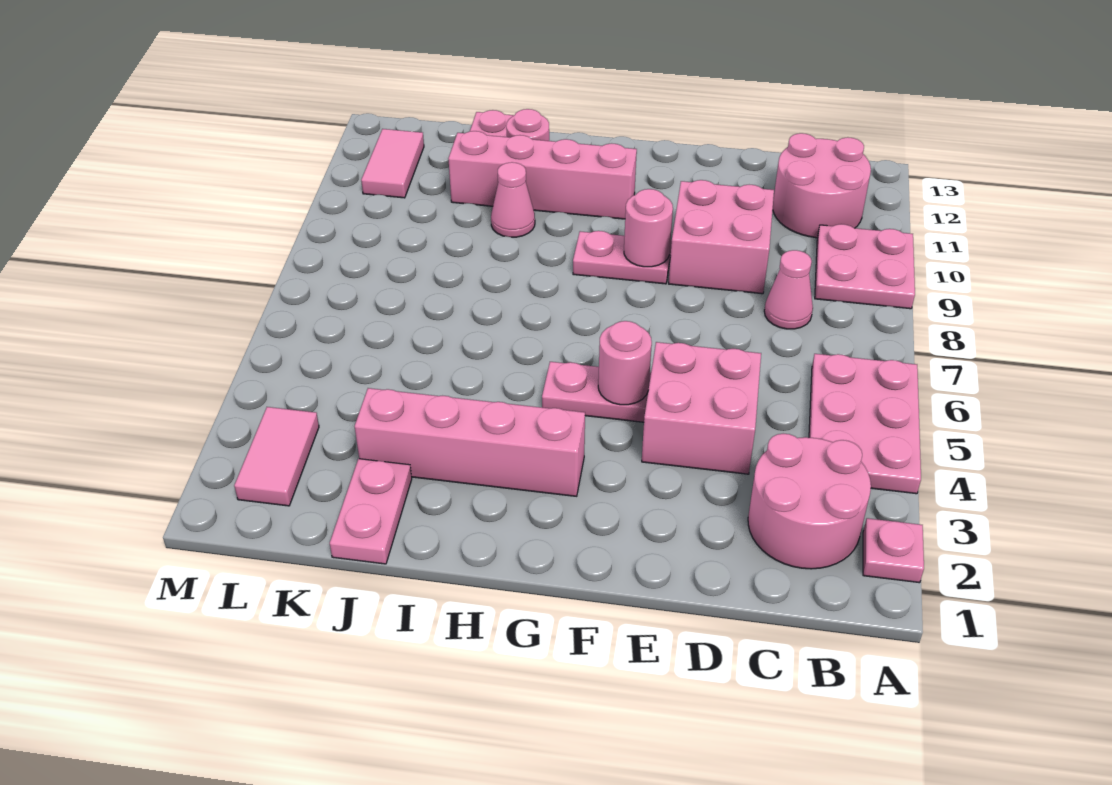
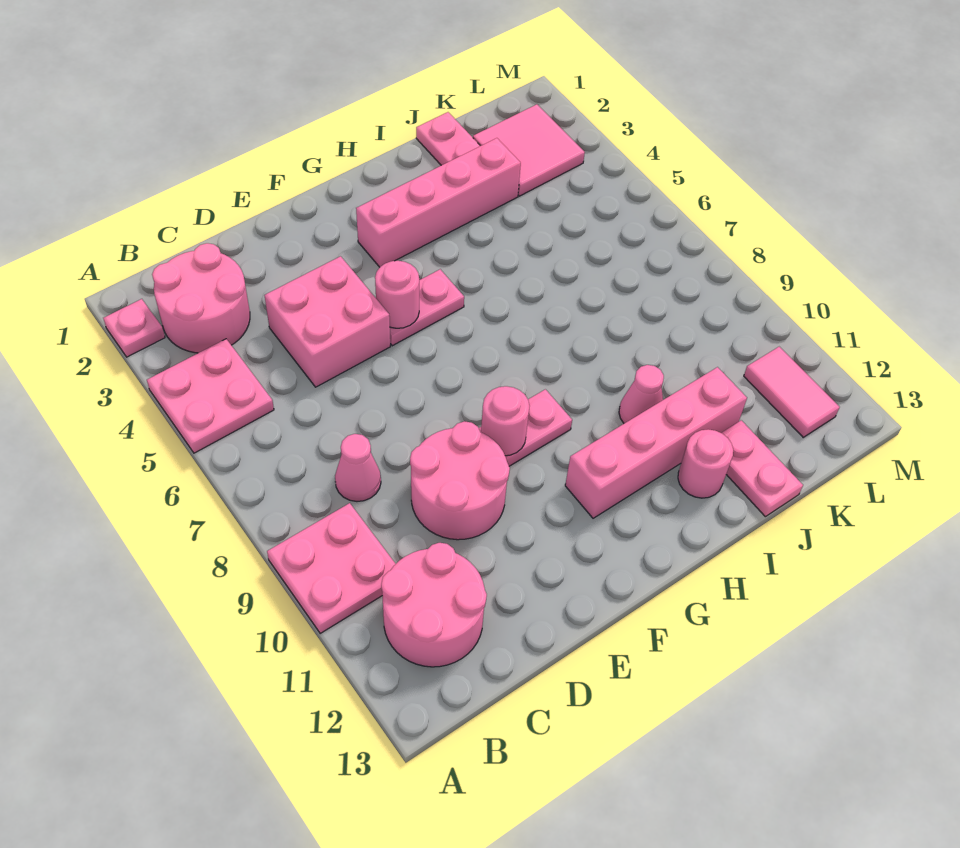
pink plate A4:B6 level 1 -> pink plate A4:B5 level 1
pink brick D9:E10 level 1 -> pink round brick D9:E10 level 1
pink tile L2:L3 level 1 -> pink tile K2:L3 level 1

